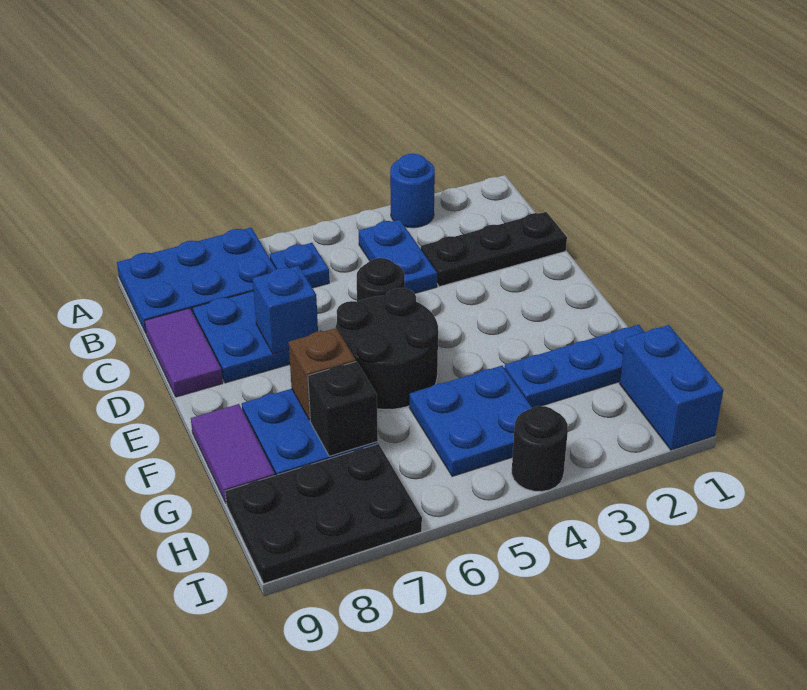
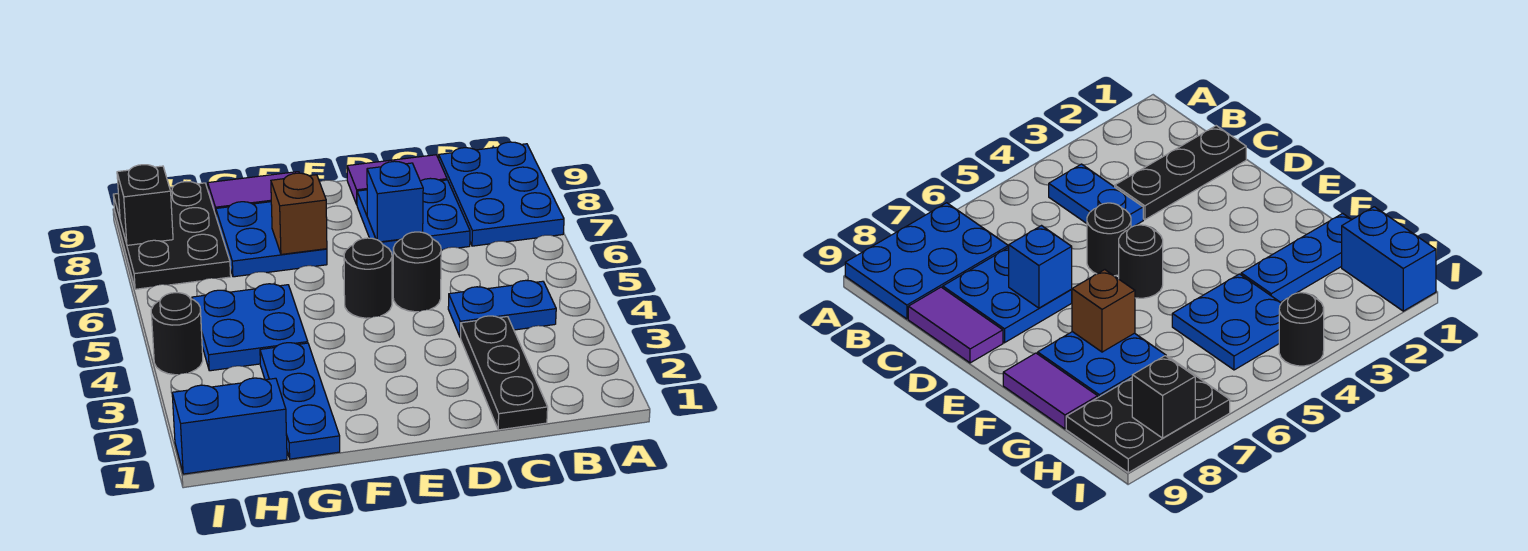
blue round brick A3 level 1 -> none
blue plate B6 level 1 -> none
black round brick E5:F6 level 1 -> black round brick E5 level 1
black brick G7 level 2 -> black brick I8 level 2

